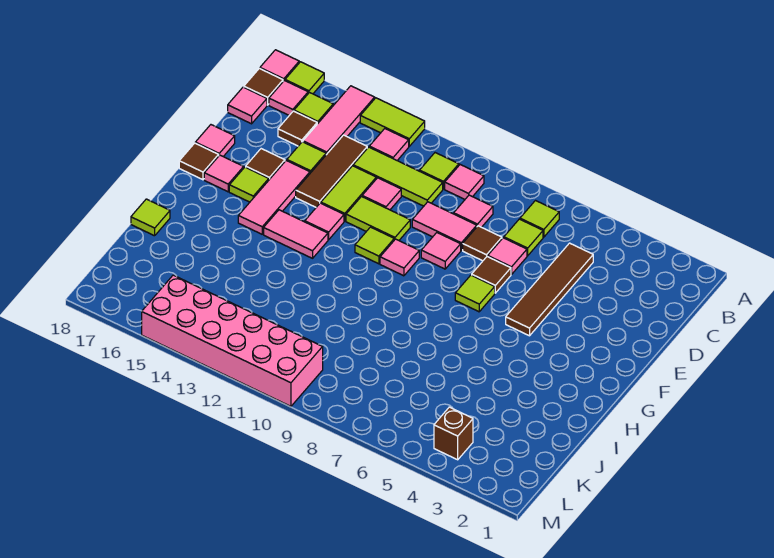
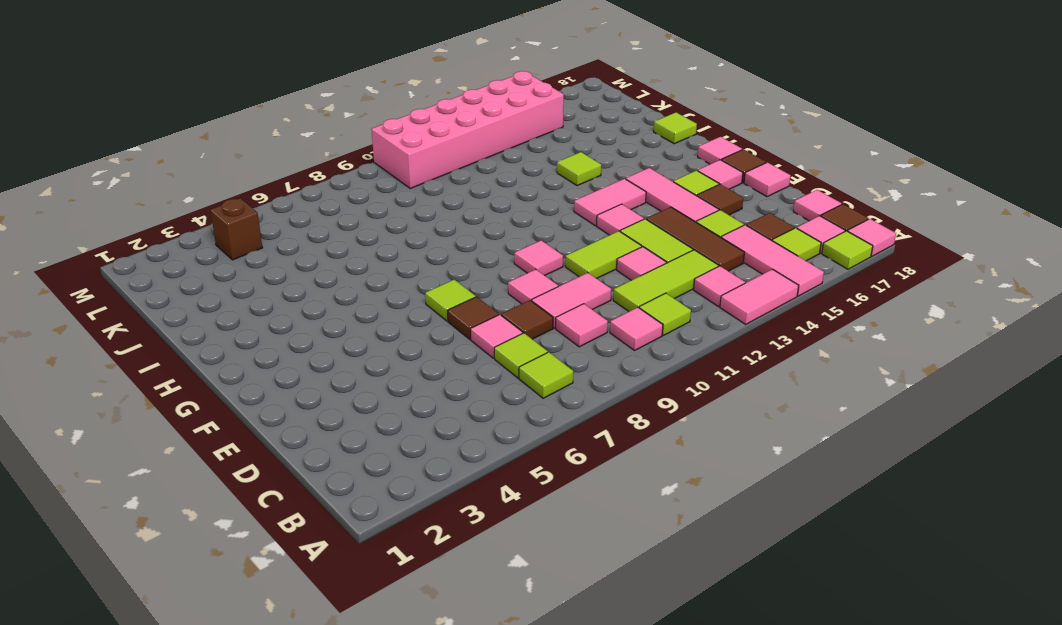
lime tile A13:A14 level 1 -> pink tile A13:A14 level 1
brown tile C5:F5 level 1 -> none
lime tile F11 level 1 -> lime tile I14 level 1
none -> pink tile G18 level 1

